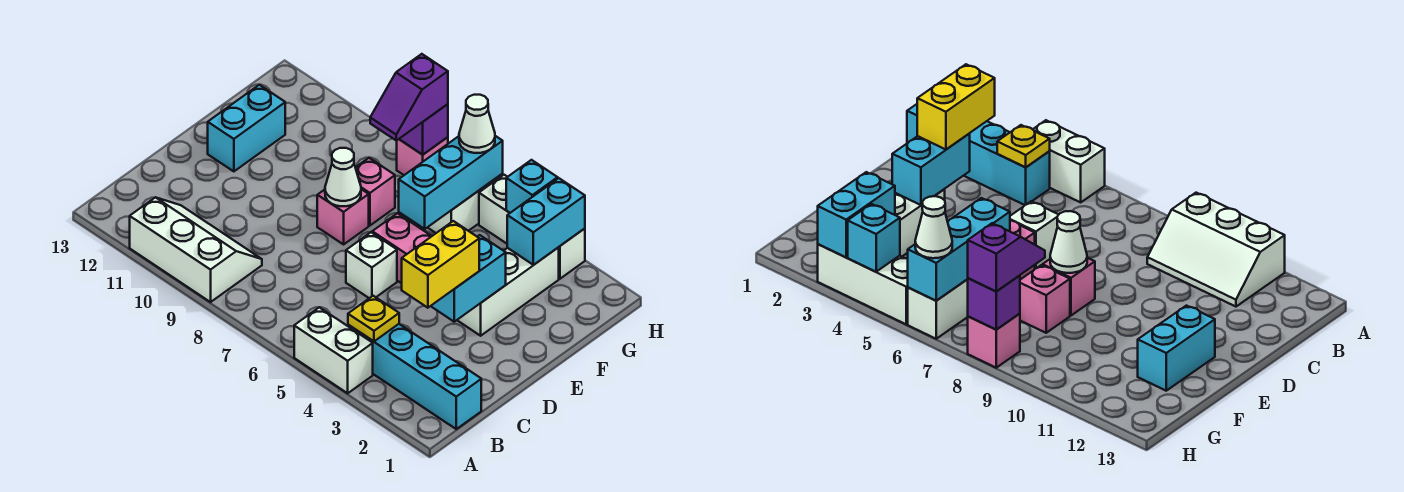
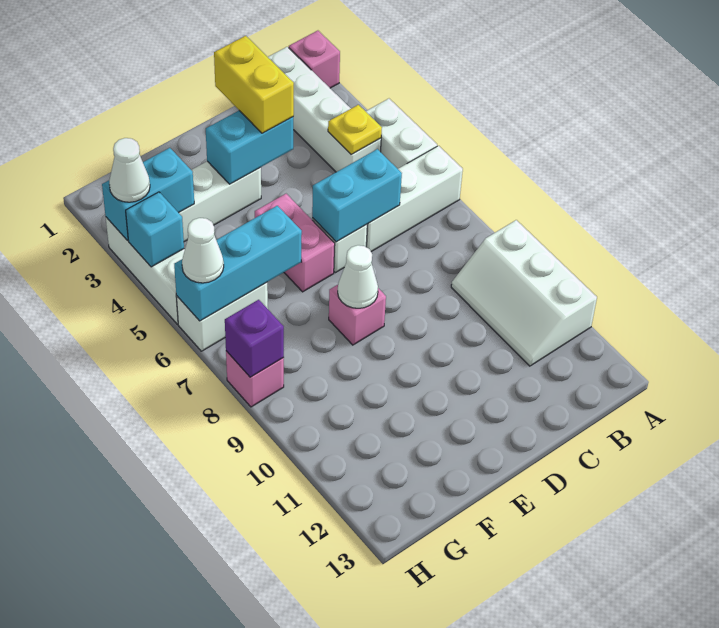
none -> white brick A6:C6 level 1
cyan brick B1:B4 level 1 -> white brick B1:B4 level 1
yellow brick C3:D3 level 3 -> yellow brick D2:D3 level 3
cyan brick E12:F12 level 1 -> cyan brick C6:D6 level 2
pink brick F8 level 1 -> pink brick A1 level 1
purple slope G8:H8 level 3 top H -> none
none -> white cone H3 level 3

